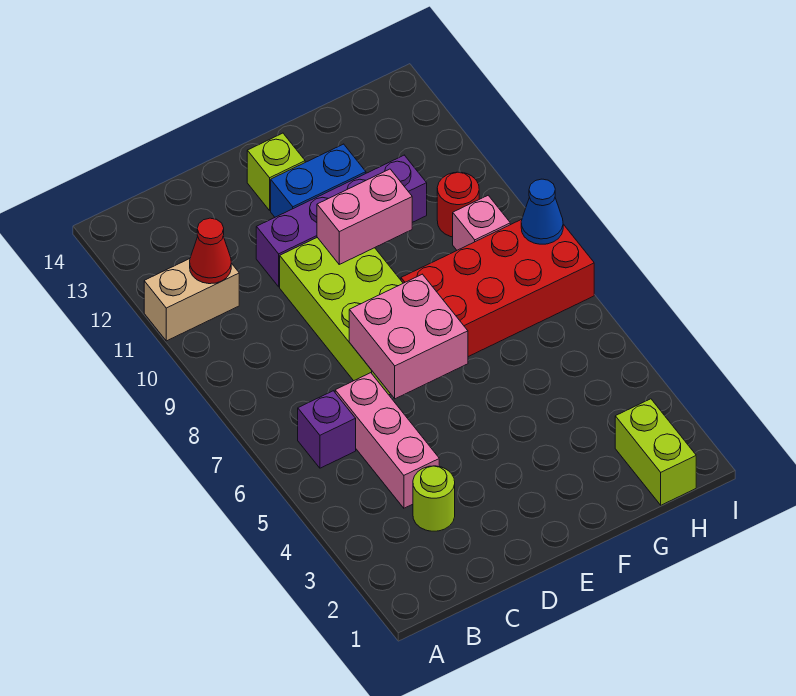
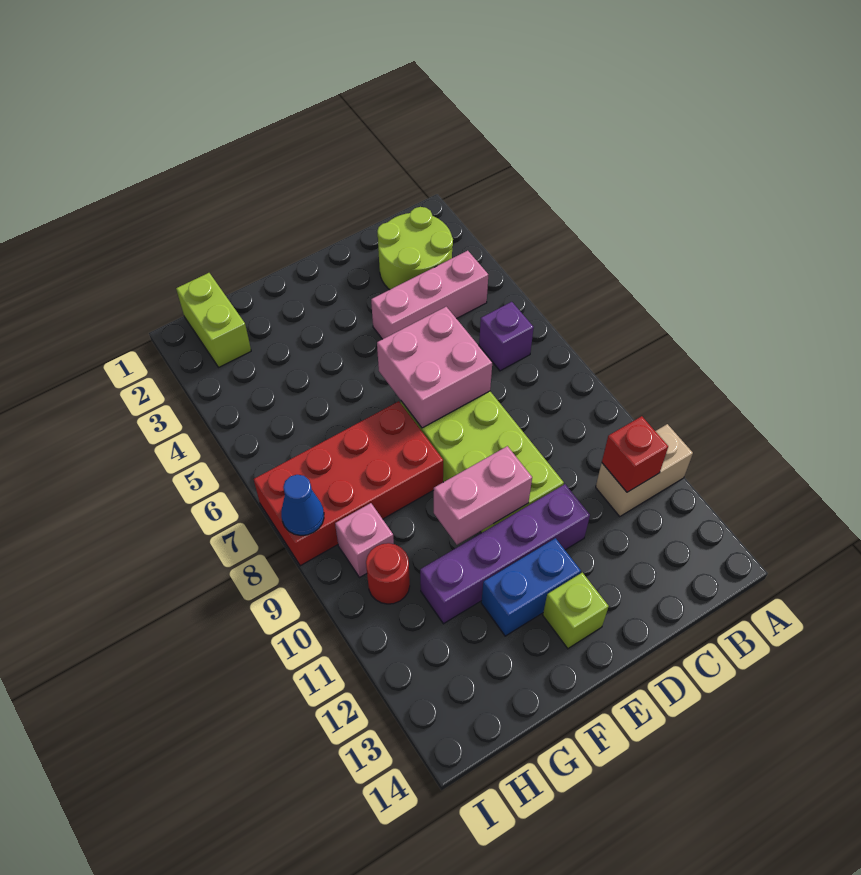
red cone B11 level 2 -> red brick B11 level 2
lime round brick C3 level 1 -> lime round brick B2:C3 level 1
pink brick C4:C6 level 1 -> pink brick B4:D4 level 1

